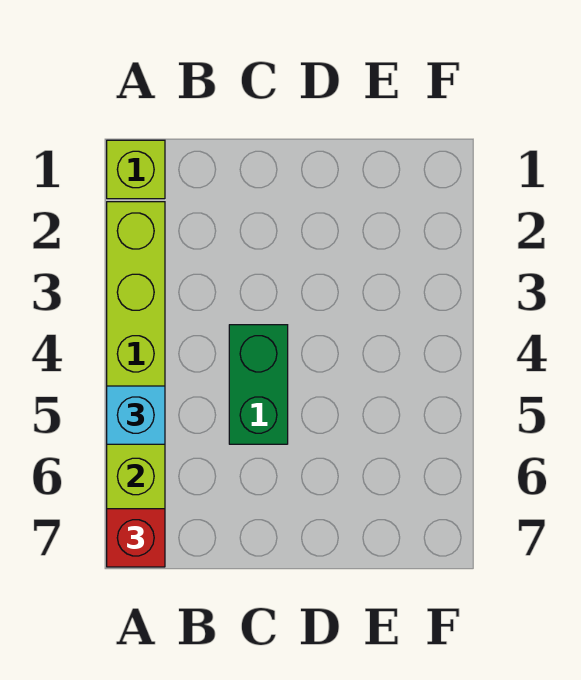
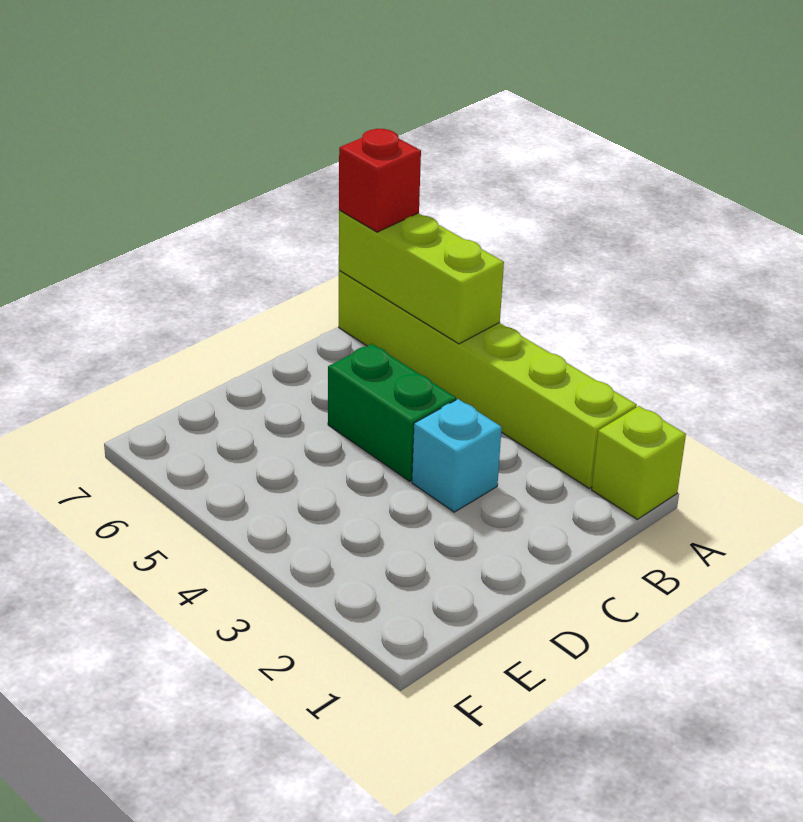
cyan brick A5 level 3 -> cyan brick C3 level 1

